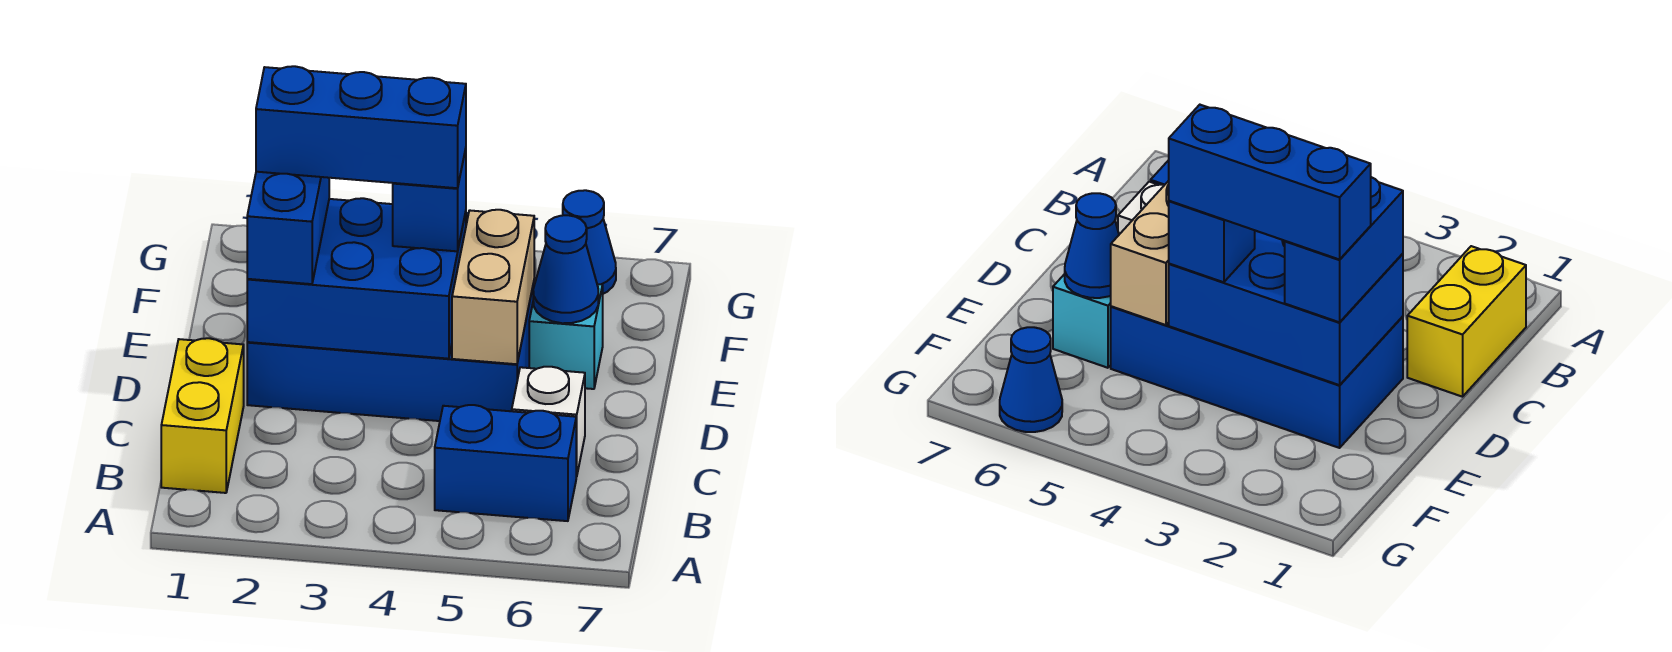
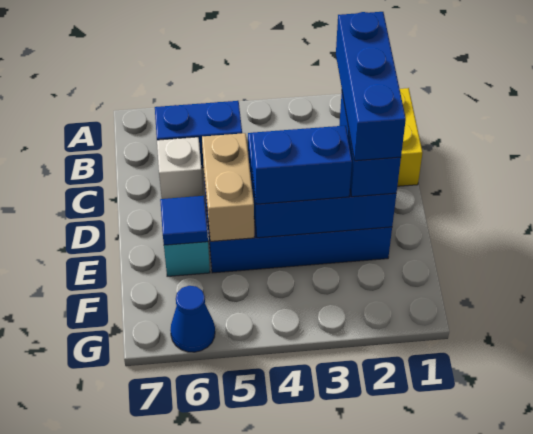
blue brick E2:E4 level 4 -> blue brick C2:E2 level 4
blue brick E4 level 3 -> blue brick E3:E4 level 3
blue cone E6 level 2 -> blue tile E6 level 2

